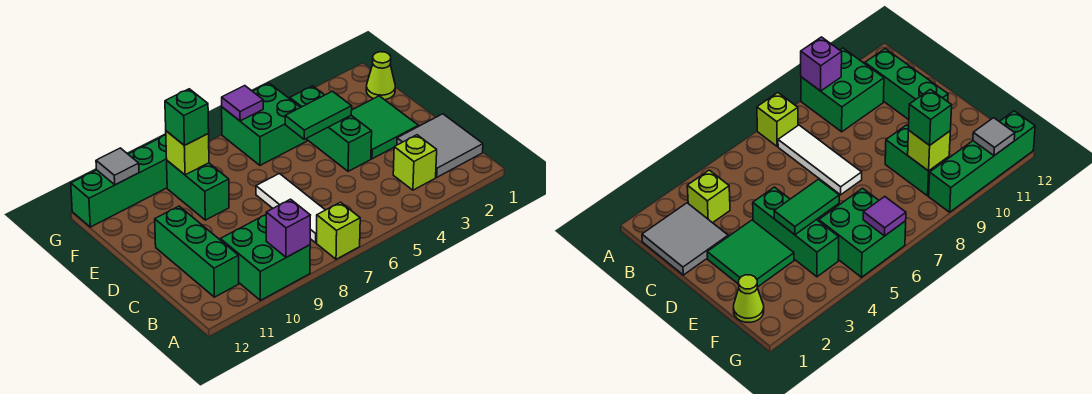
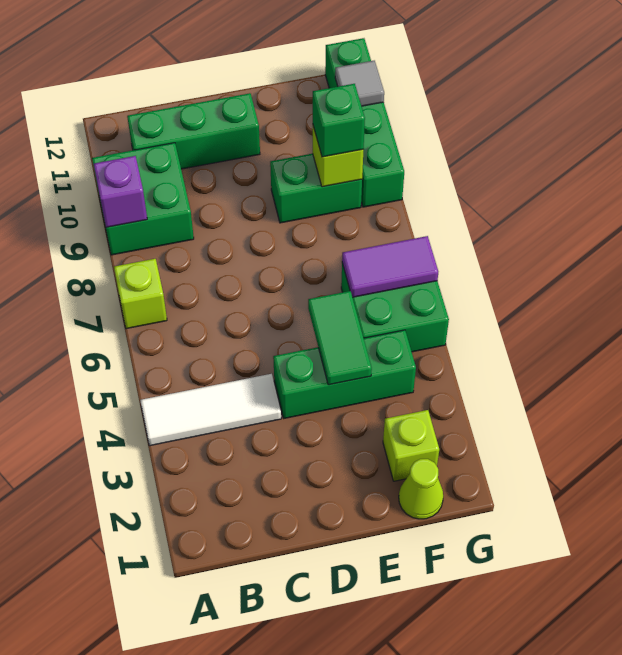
grey tile B1:C2 level 1 -> none
lime brick B3 level 1 -> lime brick F2 level 1
white tile B7:D7 level 1 -> white tile A4:C4 level 1
green tile D2:E3 level 1 -> none
purple tile G6 level 2 -> purple tile F6:G6 level 2

